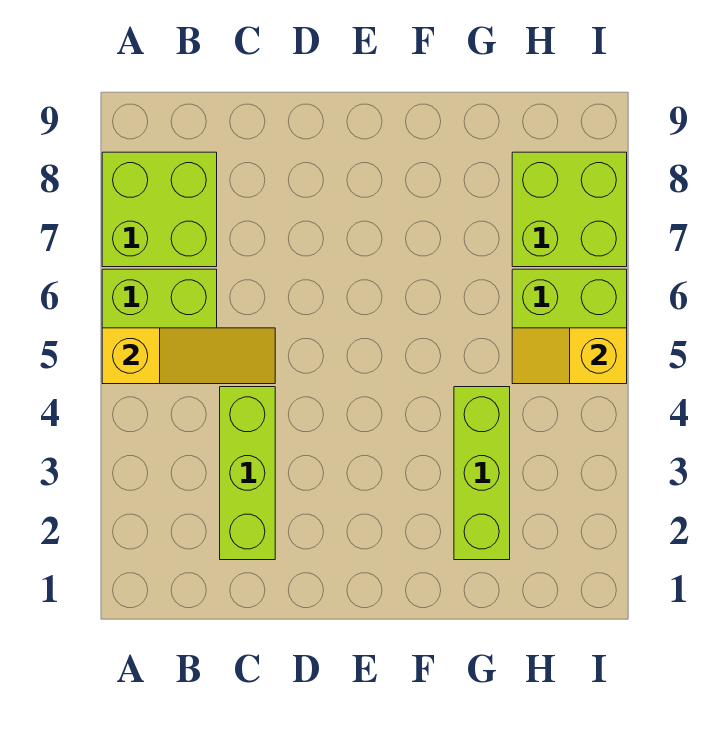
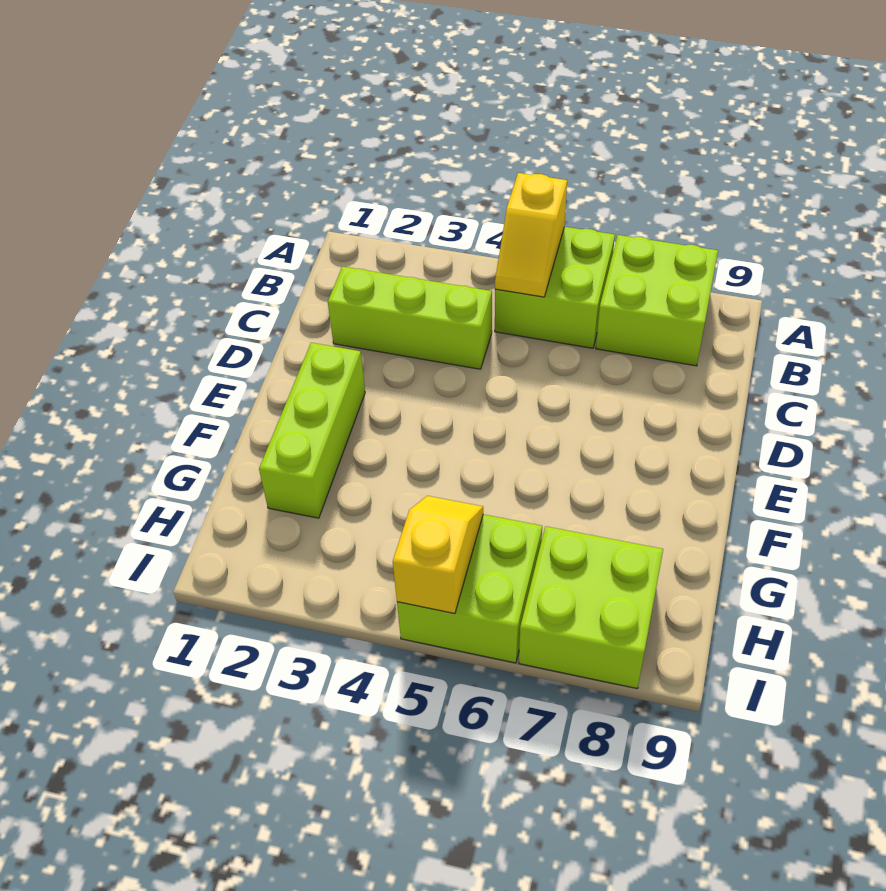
yellow slope A5:C5 level 2 top A -> yellow slope A5:B5 level 2 top A
lime brick G2:G4 level 1 -> lime brick E2:G2 level 1

